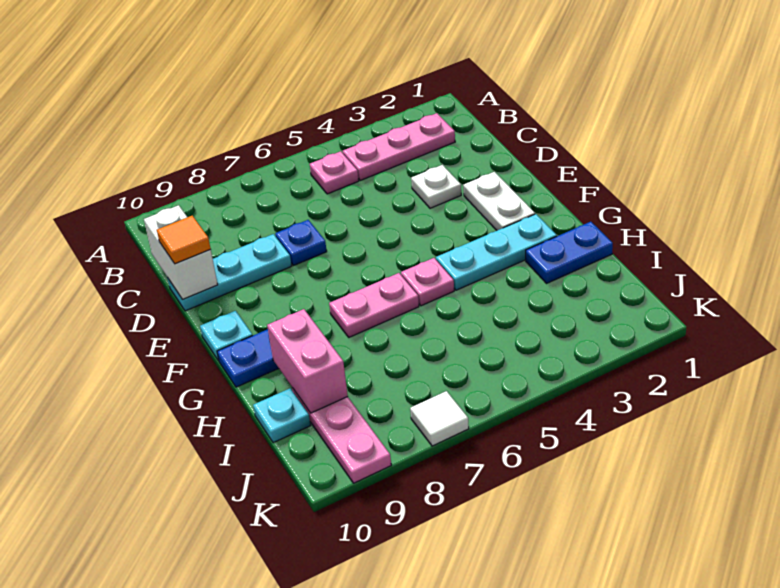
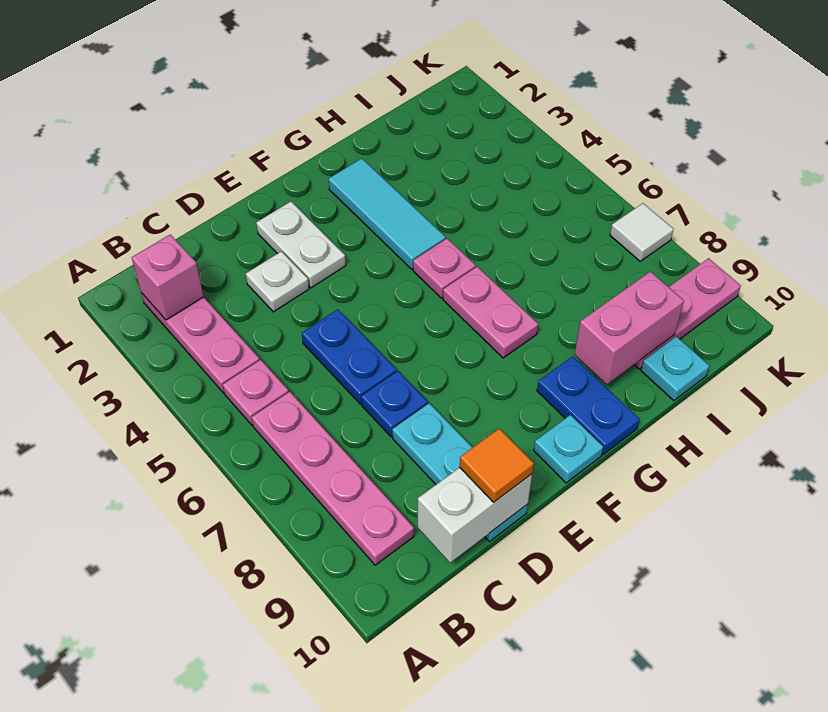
none -> pink brick B2 level 2
none -> pink plate B6:B9 level 1
white plate E2:F2 level 1 -> white plate E2:E3 level 1
cyan plate G2:G4 level 1 -> cyan tile G2:G4 level 1
blue plate H1:H2 level 1 -> blue plate D5:D6 level 1

